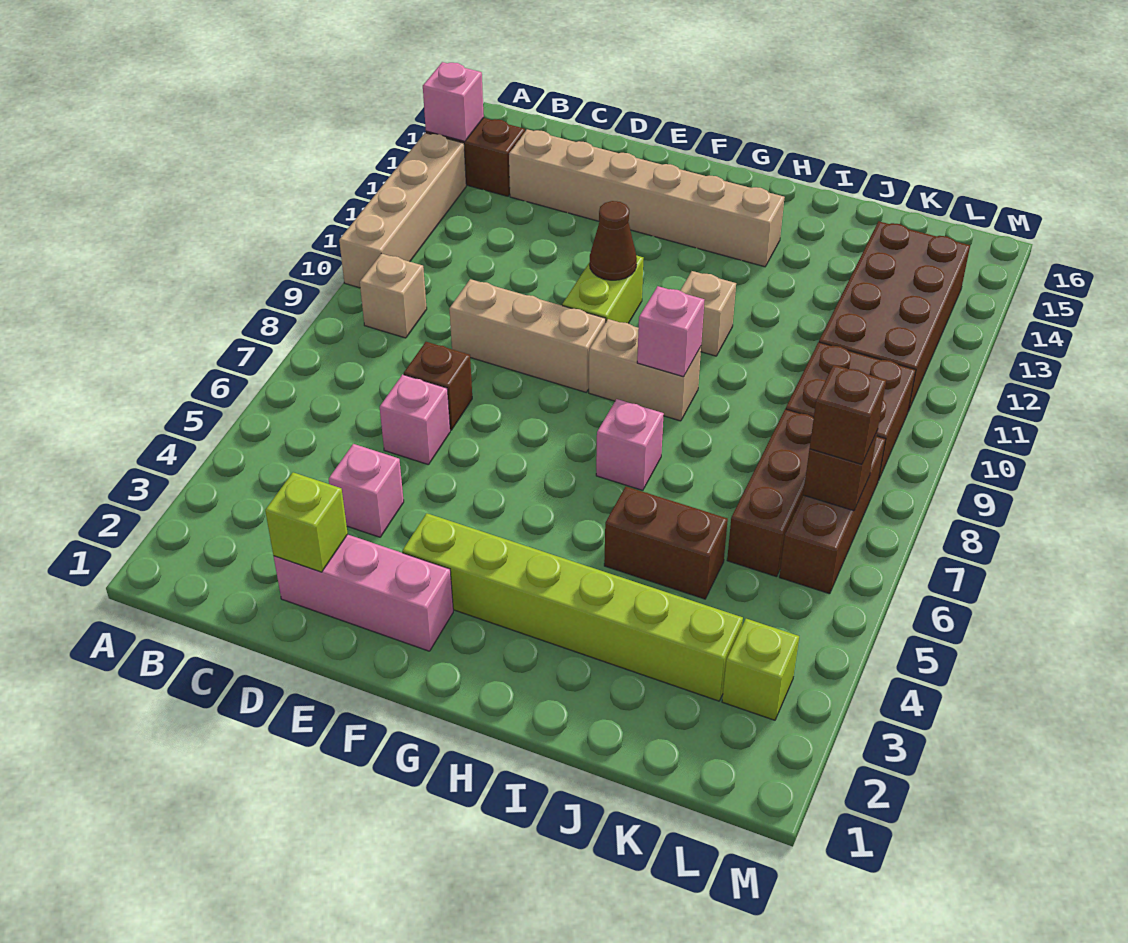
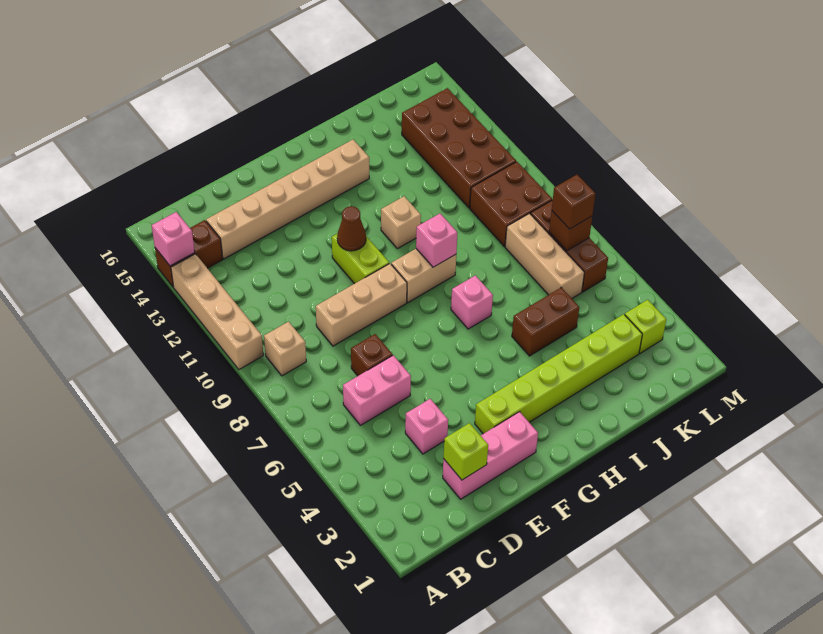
pink brick D6 level 1 -> pink brick C6:D6 level 1
brown brick K6:K8 level 1 -> tan brick K6:K8 level 1

